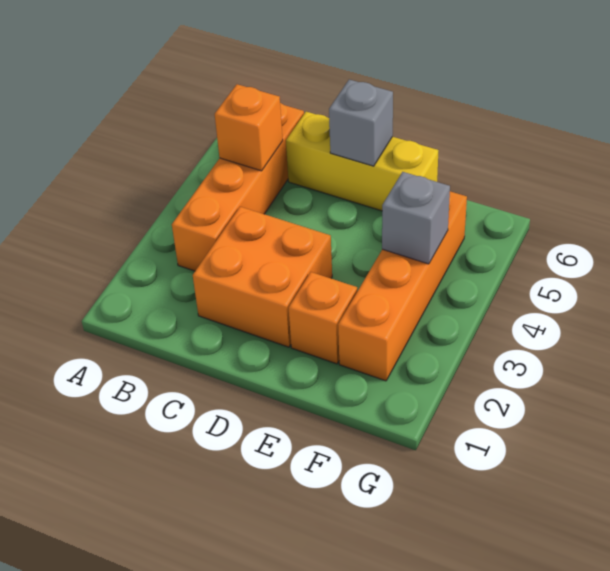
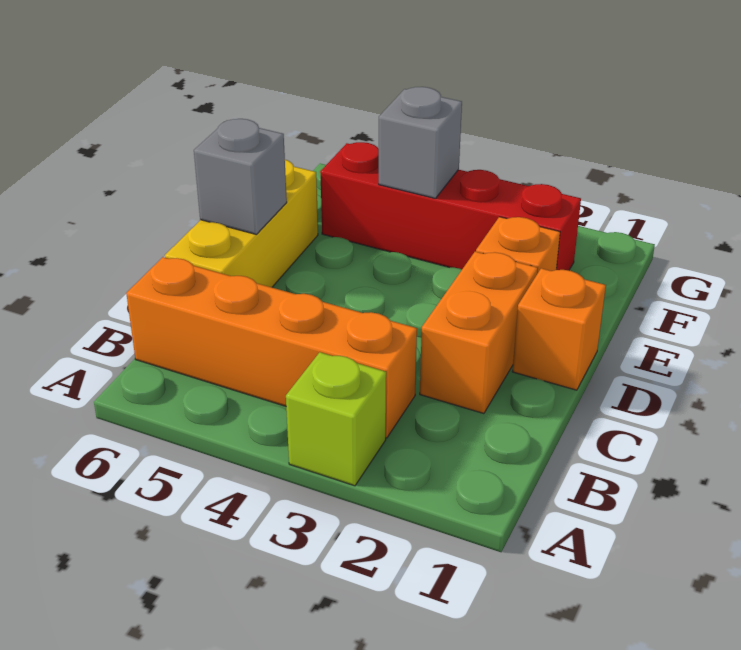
none -> lime brick A3 level 1
orange brick B5 level 2 -> orange brick D1 level 1
orange brick C2:D3 level 1 -> orange brick C2:D2 level 1
orange brick F2:F5 level 1 -> red brick F2:F5 level 1

